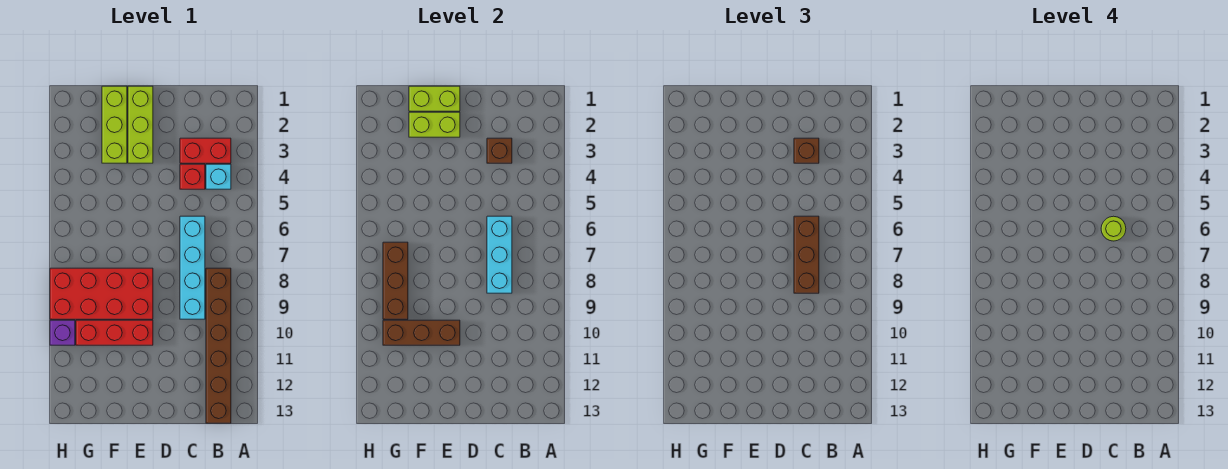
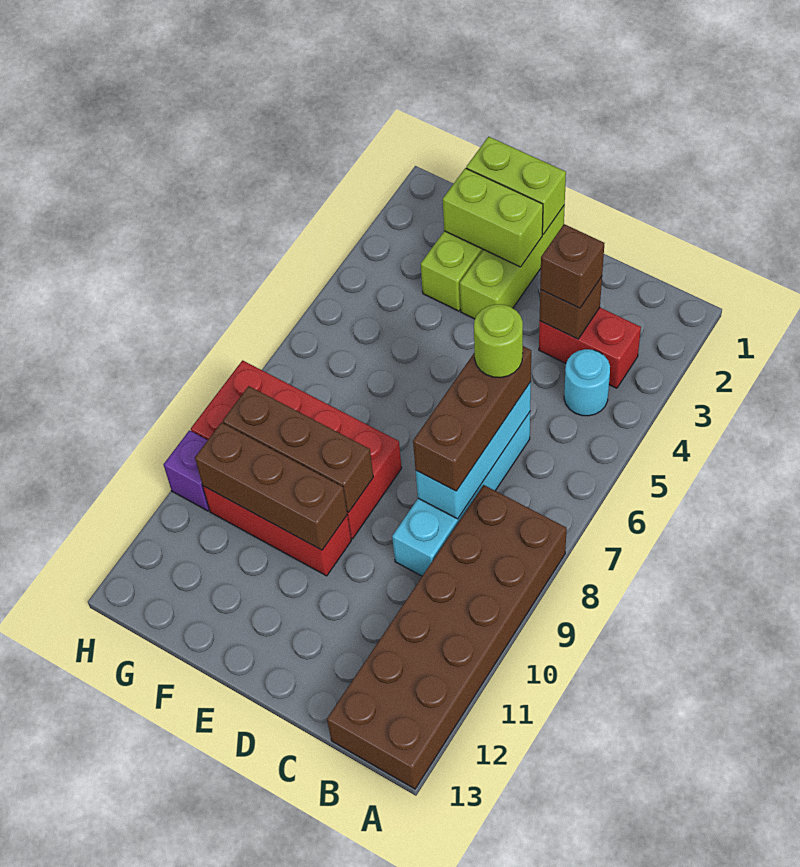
cyan brick B4 level 1 -> cyan round brick B4 level 1
brown brick B8:B13 level 1 -> brown brick A8:B13 level 1
red brick C4 level 1 -> none
brown brick G7:G9 level 2 -> brown brick E9:G9 level 2

